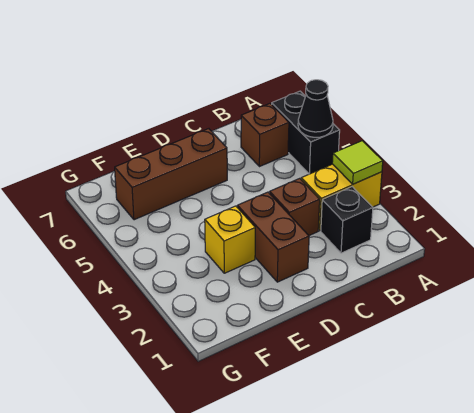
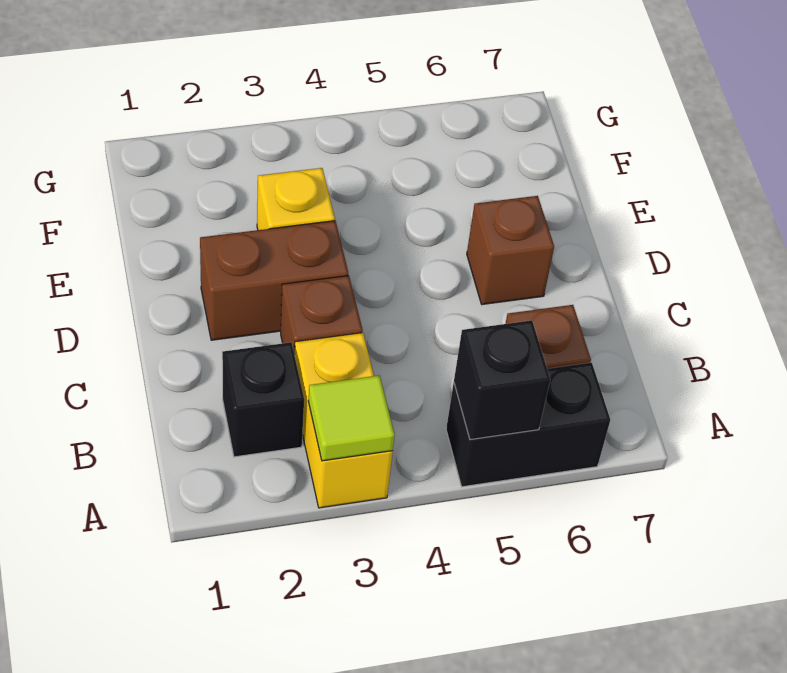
black cone A5 level 2 -> black brick A5 level 2
brown brick D6:F6 level 1 -> brown brick D6 level 1

